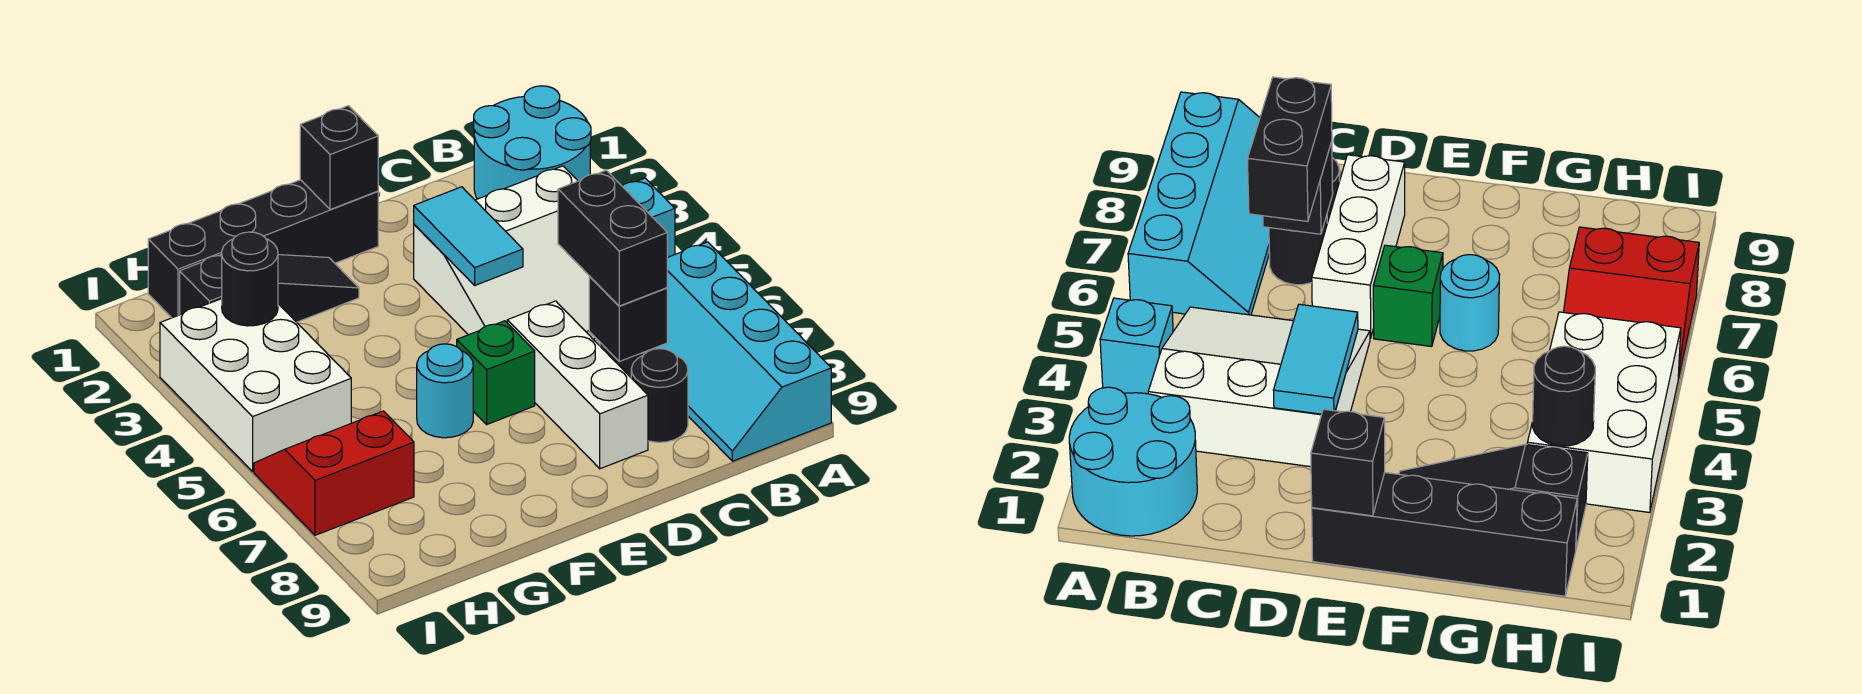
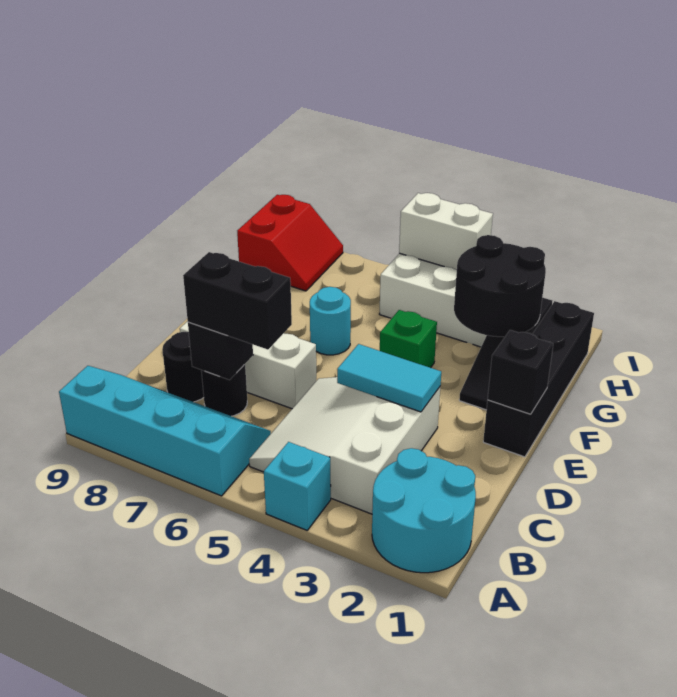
green brick E6 level 1 -> green brick F4 level 1
black round brick H3 level 2 -> black round brick G2:H3 level 2
red slope H6:I7 level 1 top 7 -> red slope H8:I9 level 1 top 9
none -> white brick I4:I5 level 2

